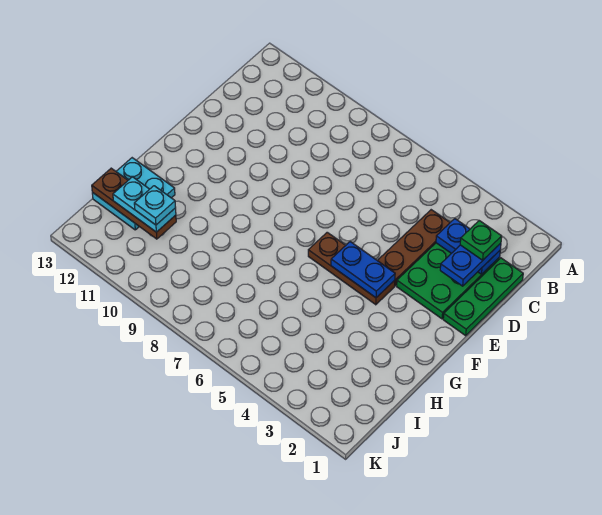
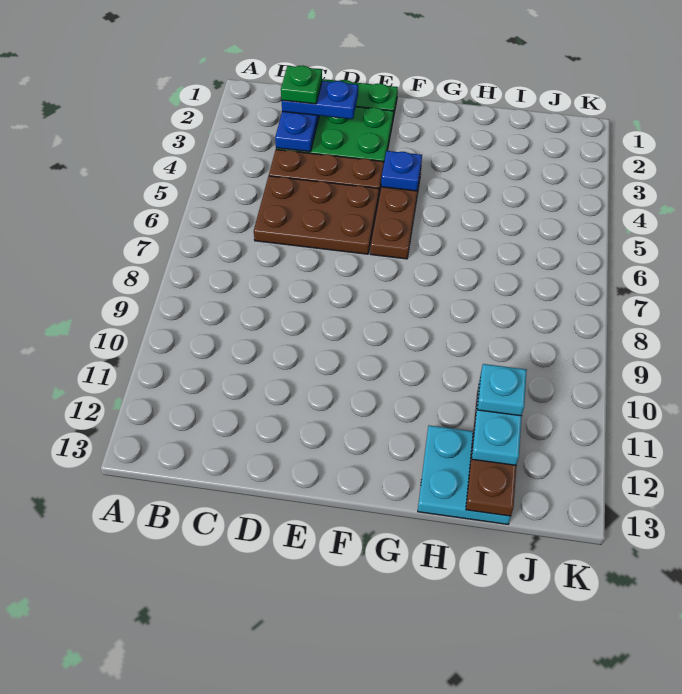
none -> brown plate C5:E6 level 1
blue plate F4:F5 level 2 -> blue plate F4 level 2

